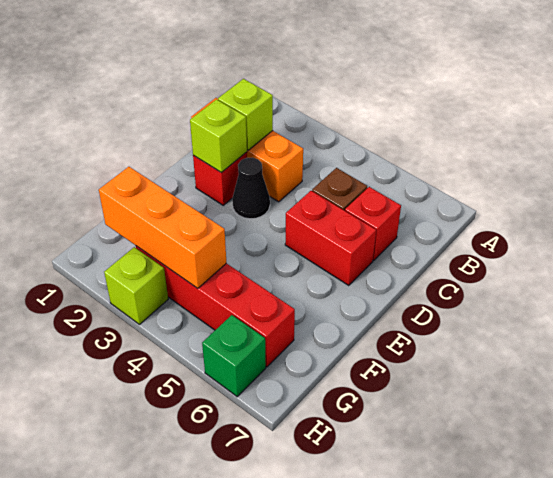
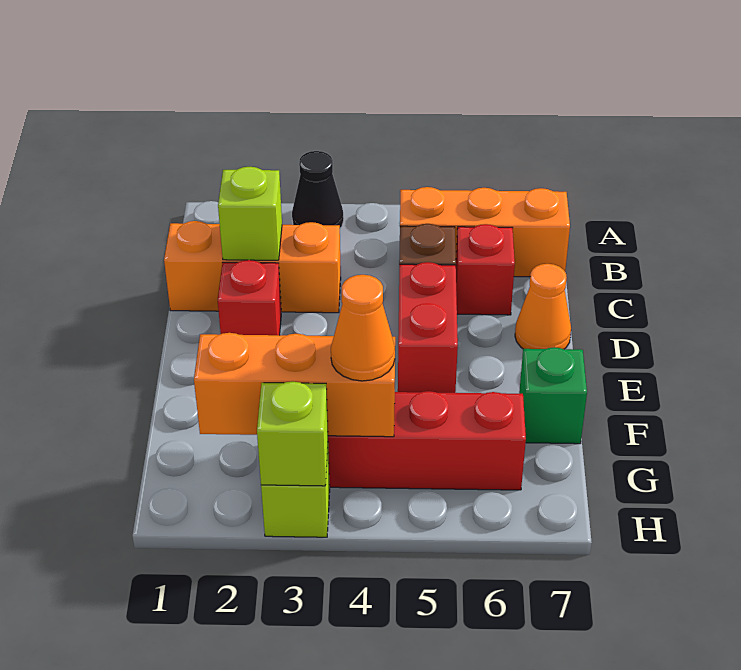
none -> orange brick B5:B7 level 1
lime brick D2 level 2 -> lime brick H3 level 2
black cone D3 level 1 -> black cone A3 level 1
red brick D5:D6 level 1 -> red brick D5:E5 level 1
none -> orange cone D7 level 1
none -> orange cone G4 level 3
green brick H6 level 1 -> green brick F7 level 1

